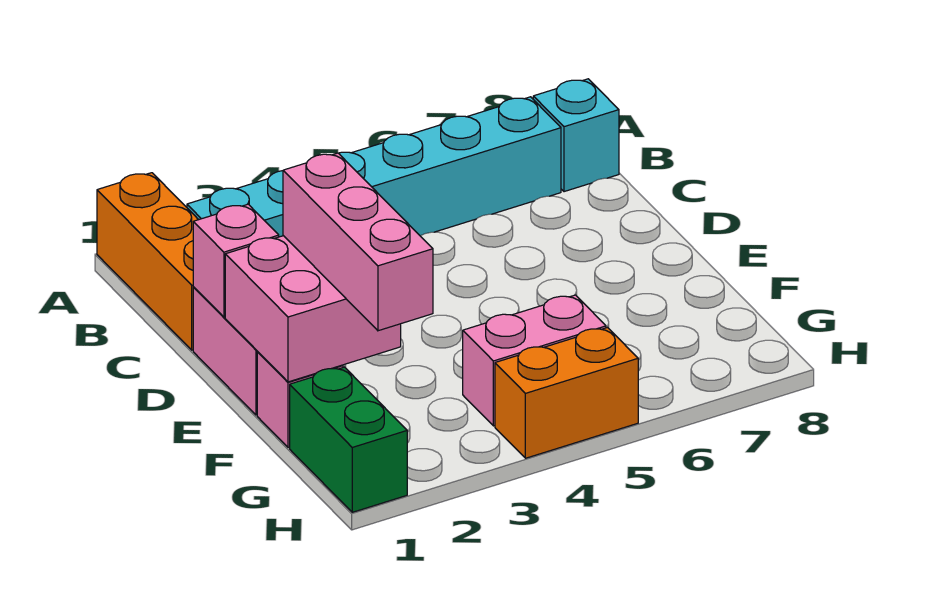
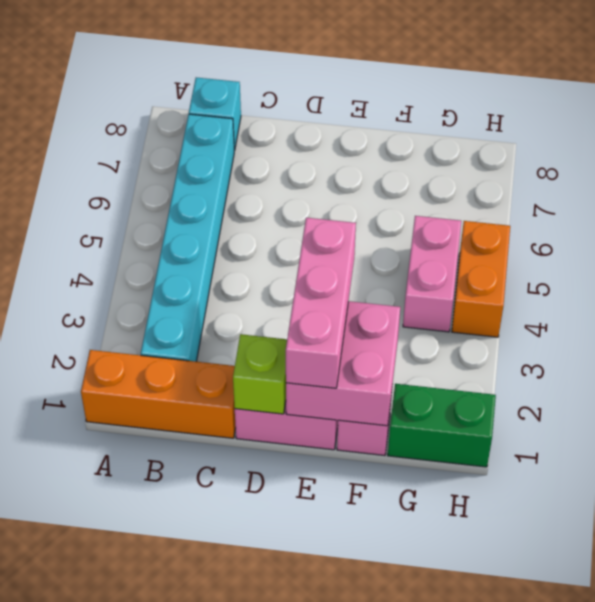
pink brick D1 level 2 -> lime brick D1 level 2
pink brick E2:G2 level 3 -> pink brick E1:E3 level 3

